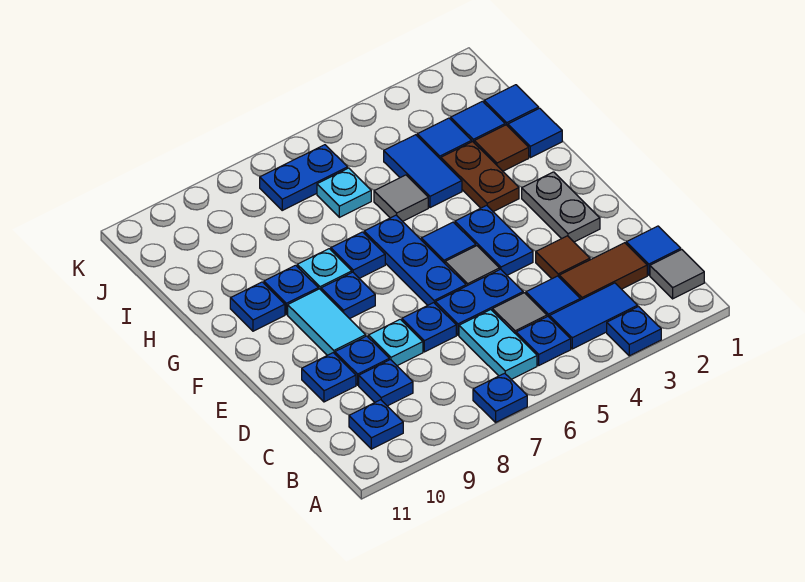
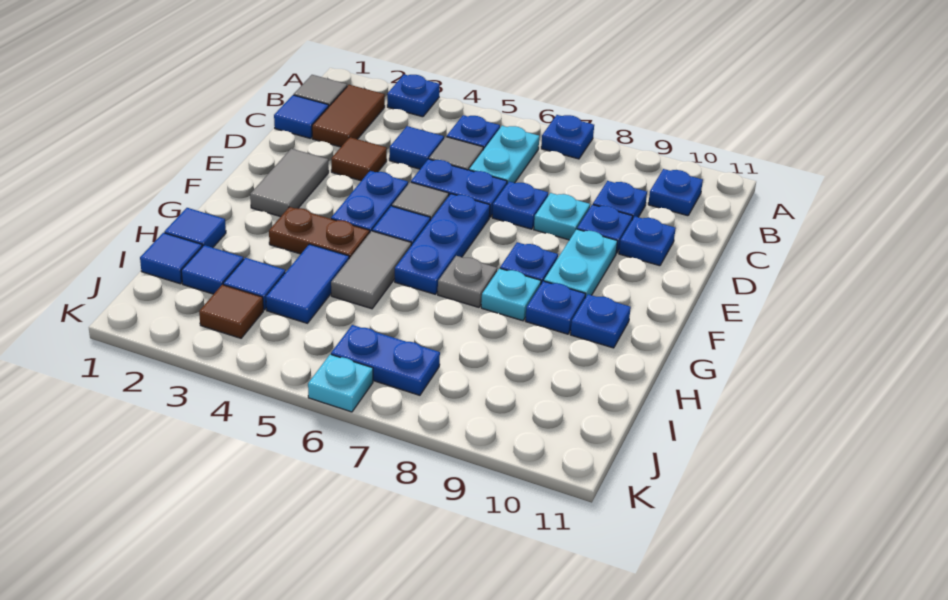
blue tile B3:B4 level 1 -> none
brown tile C2:C3 level 1 -> brown tile B2:C2 level 1
grey plate E2:F2 level 1 -> grey tile E2:F2 level 1
cyan tile E9:F9 level 1 -> cyan plate E9:F9 level 1
brown plate G3:H3 level 1 -> brown plate G3:G4 level 1
blue plate G7 level 1 -> grey plate G7 level 1
brown tile H2 level 1 -> brown tile J3 level 1
grey tile H5 level 1 -> grey tile G5:H5 level 1
cyan plate I6 level 1 -> cyan plate K6 level 1

